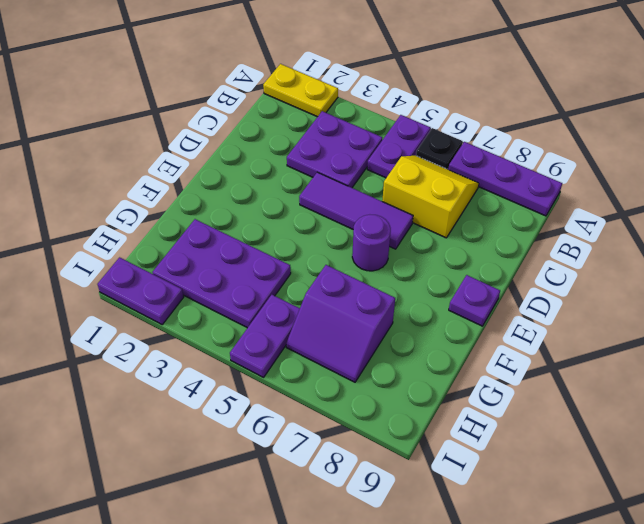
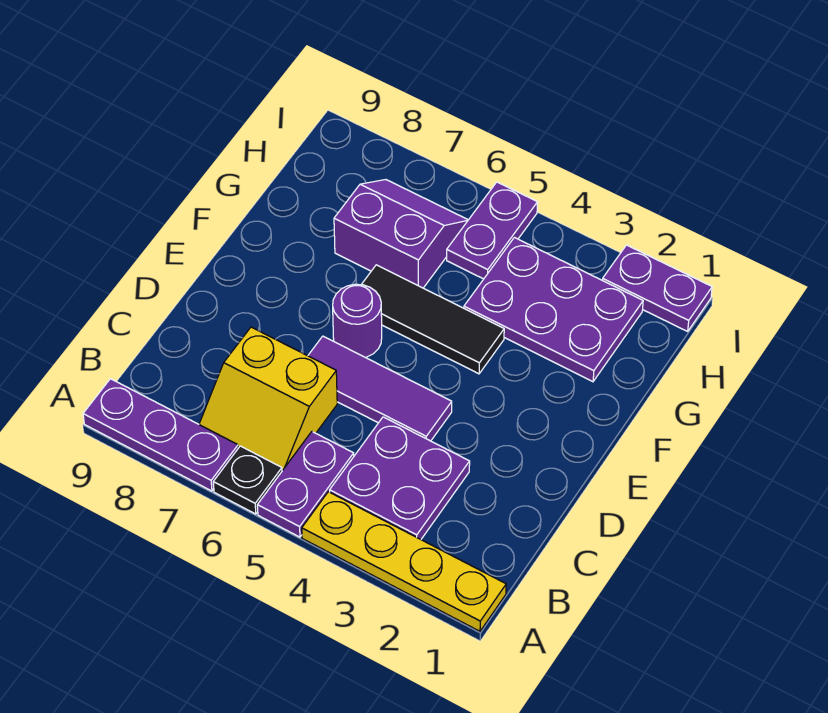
yellow plate A1:A2 level 1 -> yellow plate A1:A4 level 1
purple plate E9 level 1 -> none
none -> black tile F4:F6 level 1

